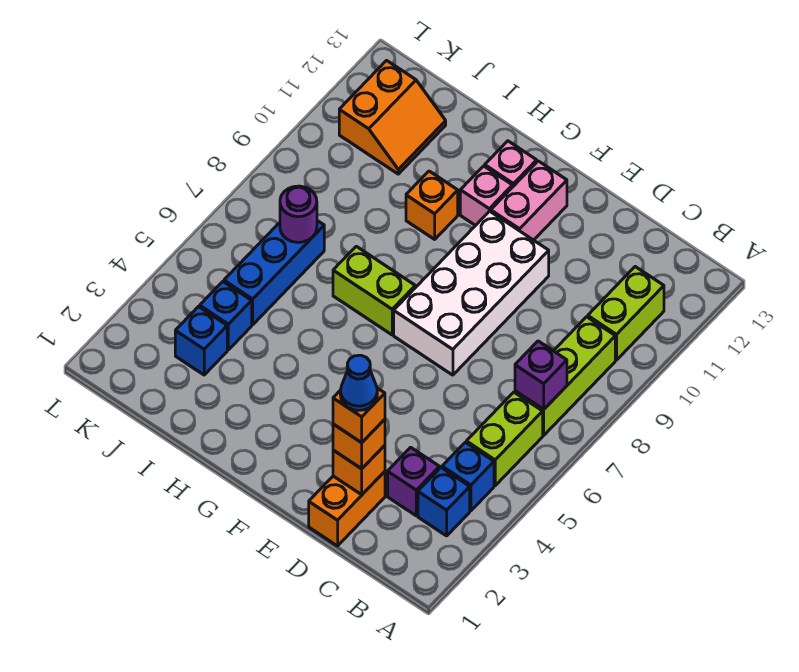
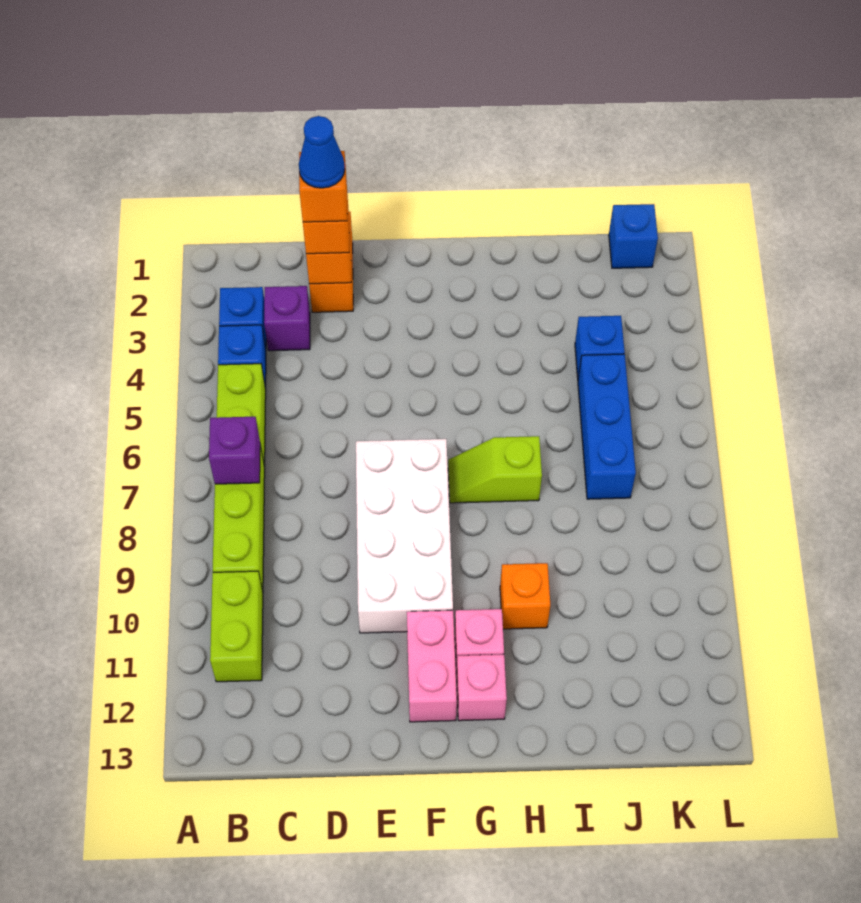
lime brick G7:H7 level 1 -> lime slope G7:H7 level 1 top H
blue brick J3 level 1 -> blue brick K1 level 1
purple round brick J7 level 2 -> none
orange slope J11:K12 level 1 top K -> none

